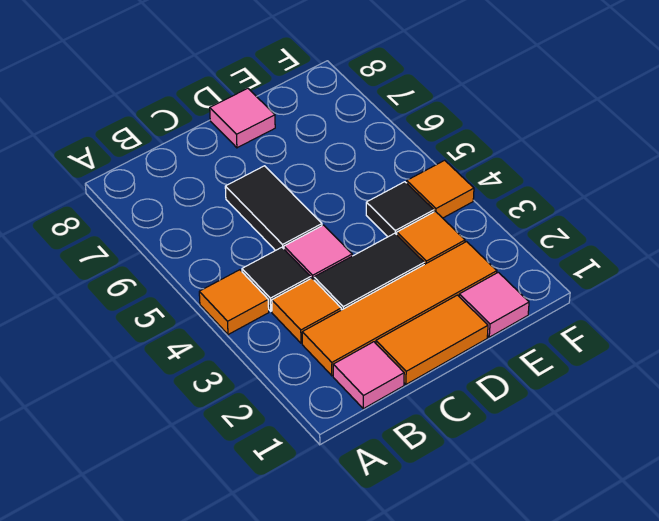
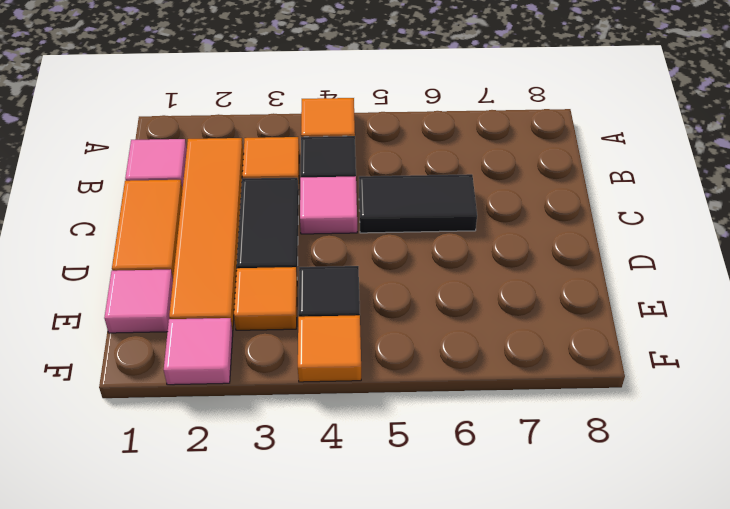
pink tile D8 level 1 -> pink tile F2 level 1

